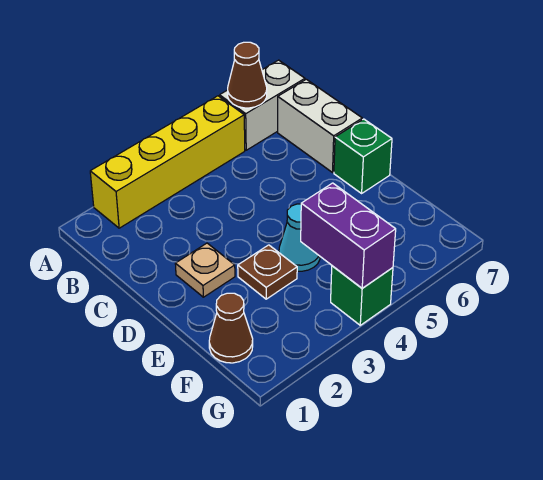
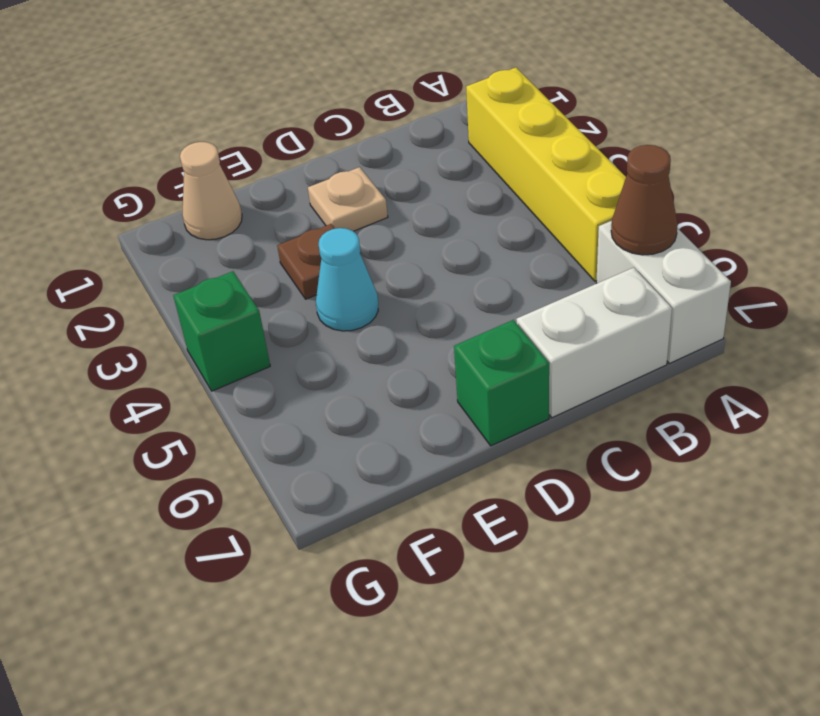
brown cone F1 level 1 -> tan cone F1 level 1
purple brick F4:G4 level 2 -> none

